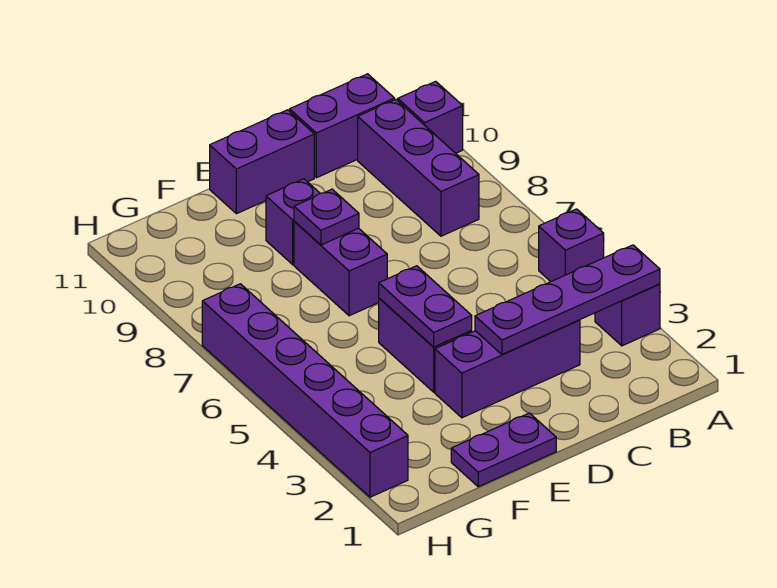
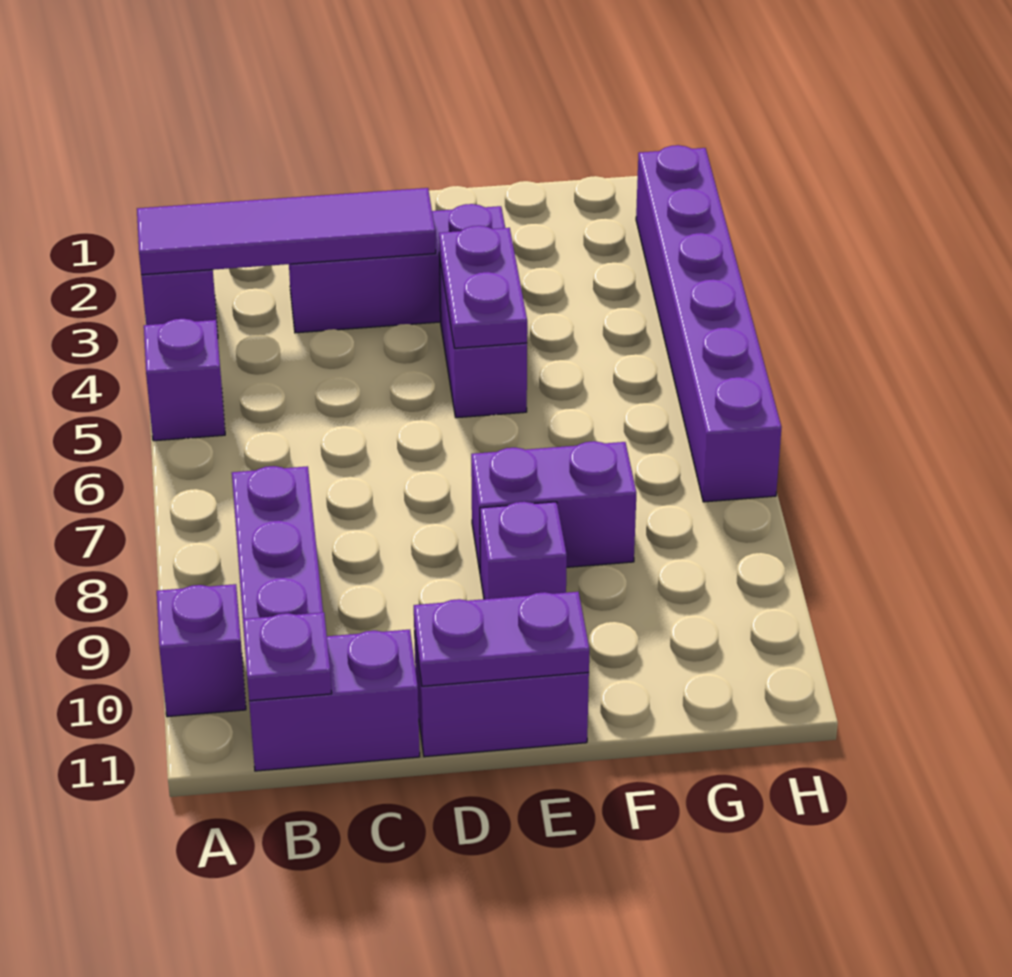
purple plate A3:D3 level 2 -> purple tile A3:D3 level 2
purple plate E1:F1 level 1 -> purple plate D11:E11 level 2
purple brick E7:E8 level 1 -> purple brick E8:F8 level 1
purple plate E8 level 2 -> purple plate B11 level 2

